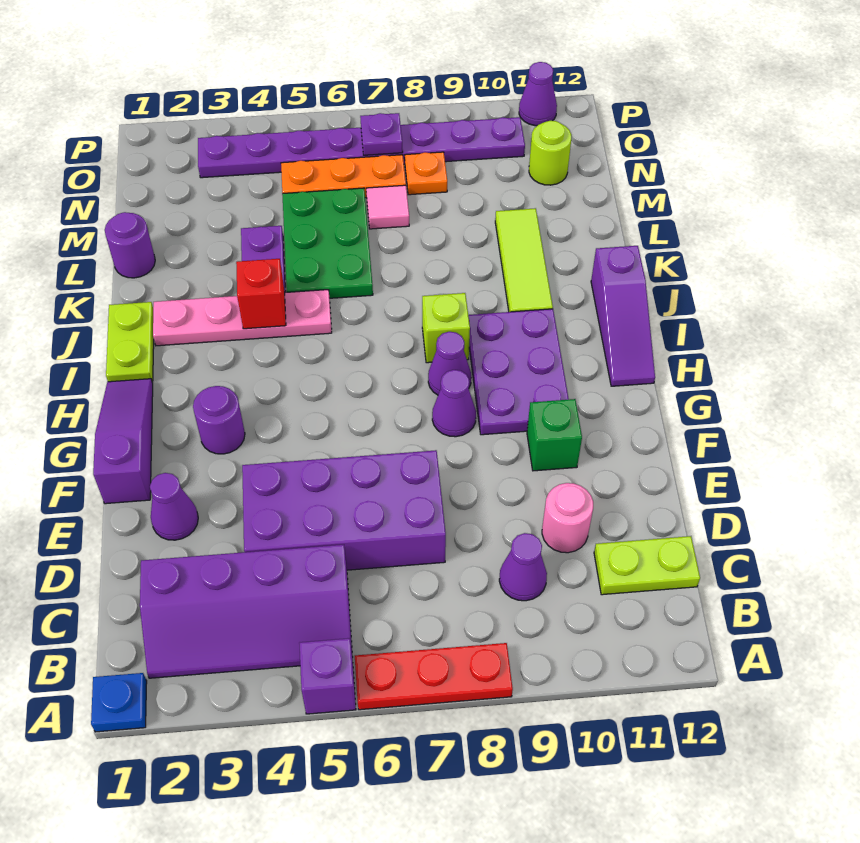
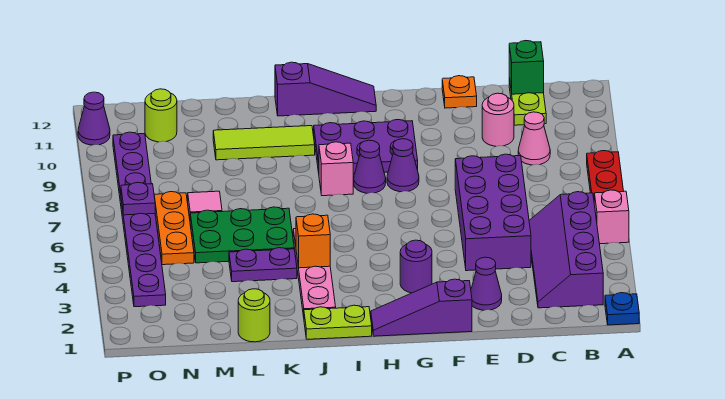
purple brick A5 level 1 -> pink brick A5 level 1
purple slope B2:C5 level 1 top C -> purple slope B2:C5 level 1 top B
purple cone C9 level 1 -> pink cone C9 level 1
green brick F10 level 1 -> green brick C12 level 2
lime brick I8 level 1 -> pink brick I8 level 1
red brick J4 level 2 -> orange brick J4 level 2
purple round brick L1 level 1 -> lime round brick L1 level 1
orange plate N8 level 1 -> orange plate E12 level 1

